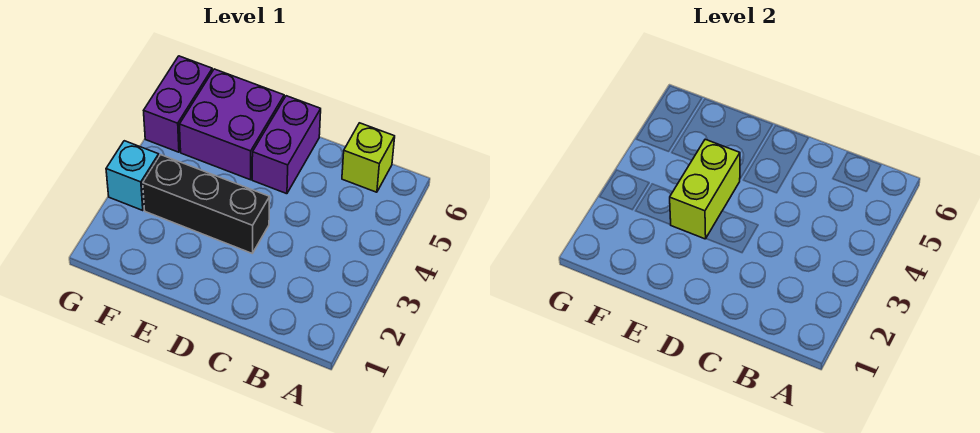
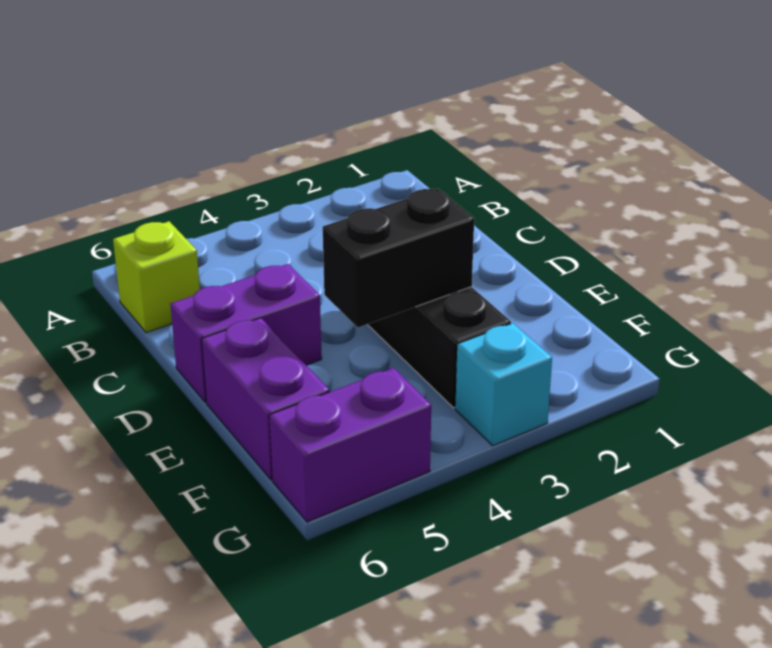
lime brick E3:E4 level 2 -> black brick E3:E4 level 2
purple brick E5:F6 level 1 -> purple brick E6:F6 level 1

